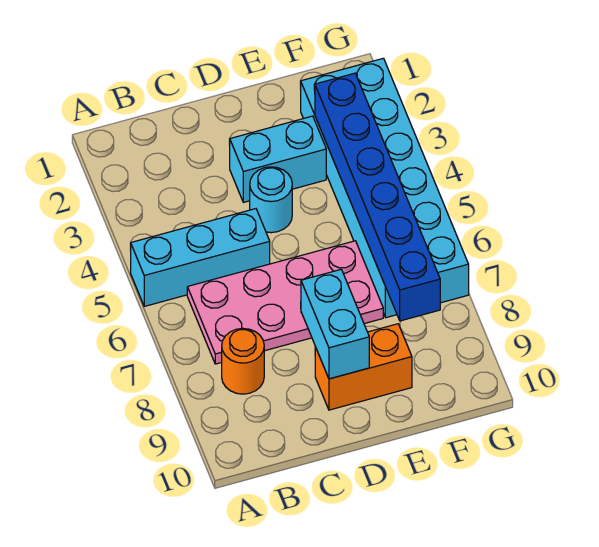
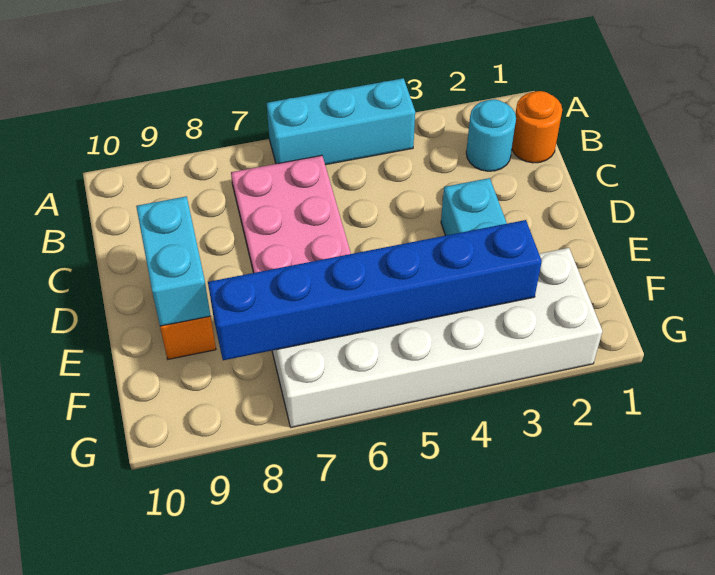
cyan brick A5:C5 level 1 -> cyan brick A4:A6 level 1
orange round brick B8 level 1 -> orange round brick B1 level 1
cyan round brick D4 level 1 -> cyan round brick B2 level 1
cyan brick D8:D9 level 2 -> cyan brick D9:E9 level 2
cyan brick F2:G7 level 1 -> white brick F2:G7 level 1

